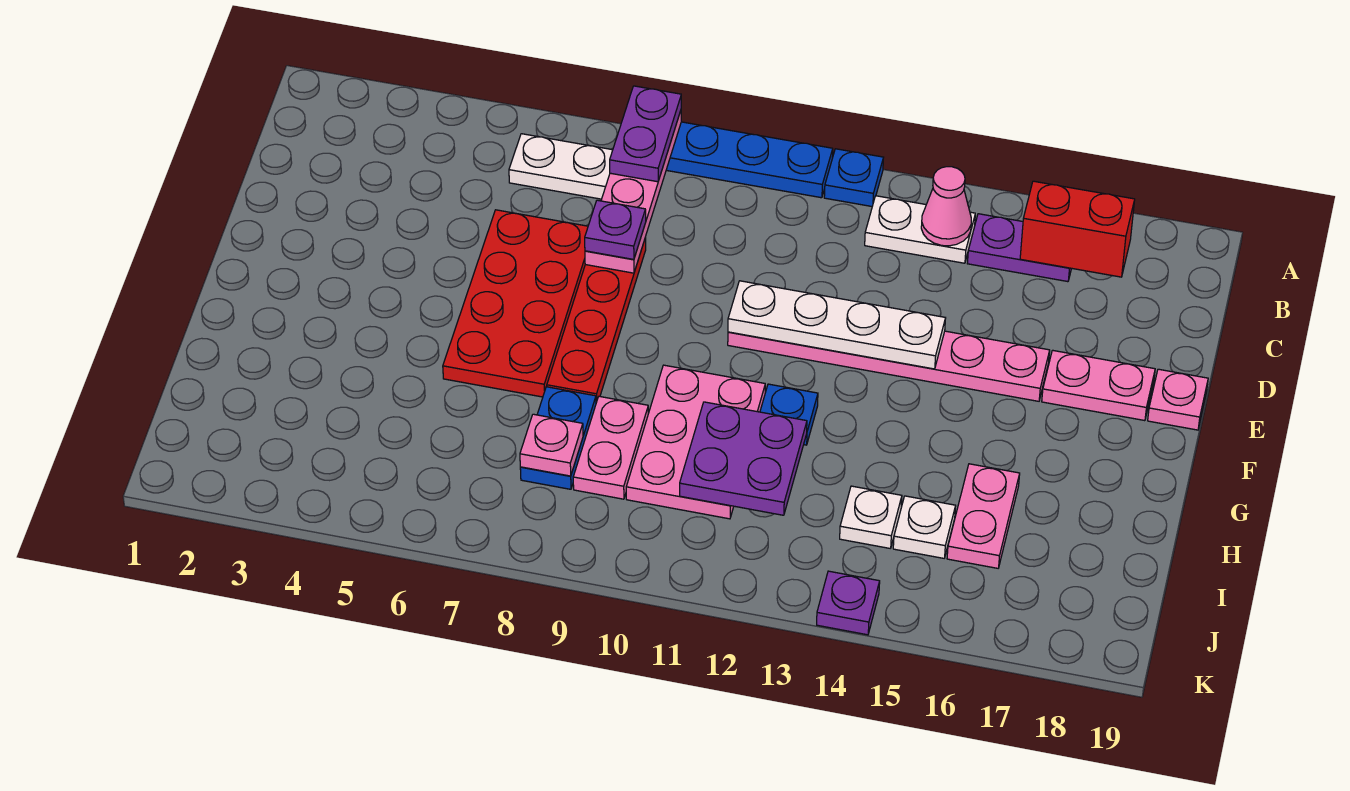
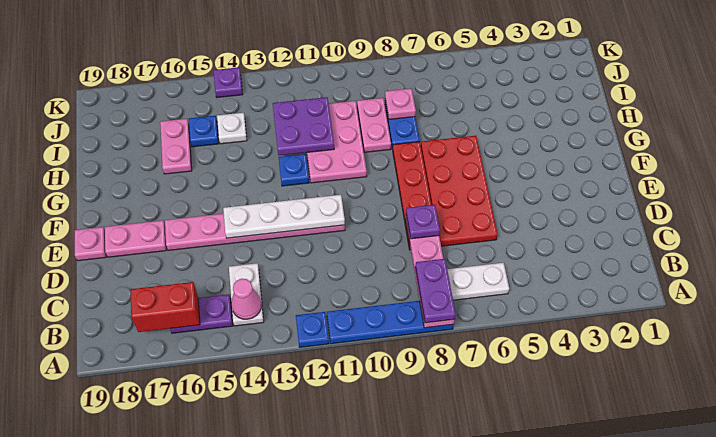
white plate B13:B14 level 1 -> white plate B14:C14 level 1
white plate I15 level 1 -> blue plate I15 level 1

